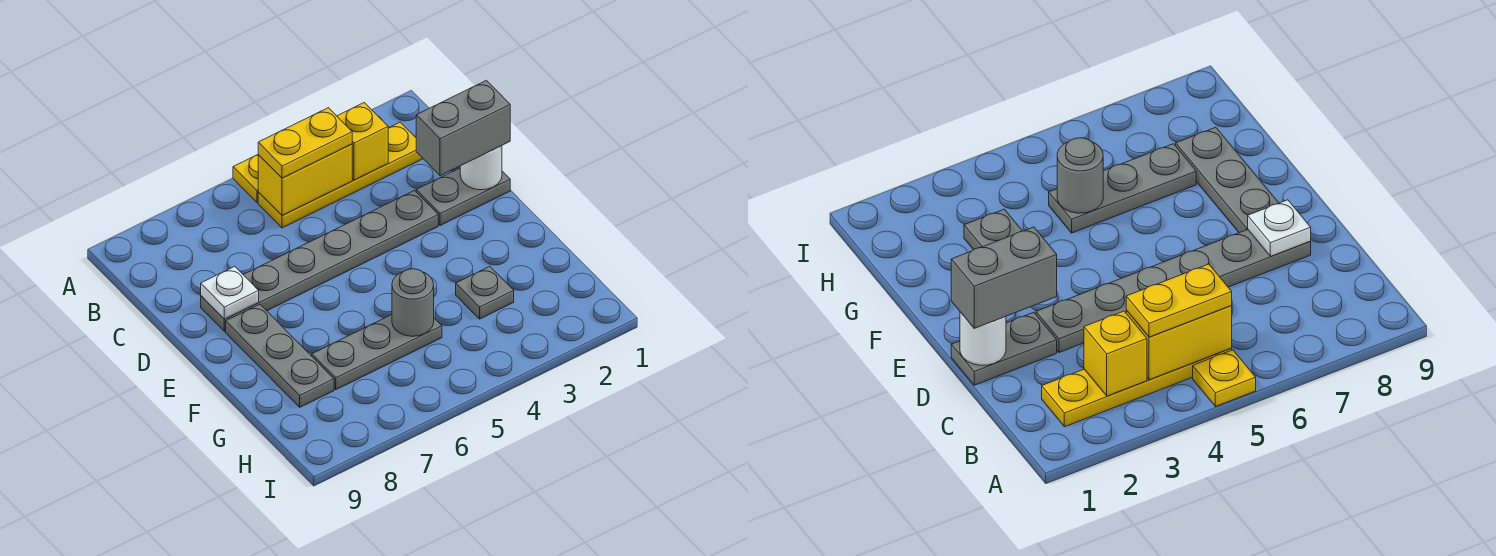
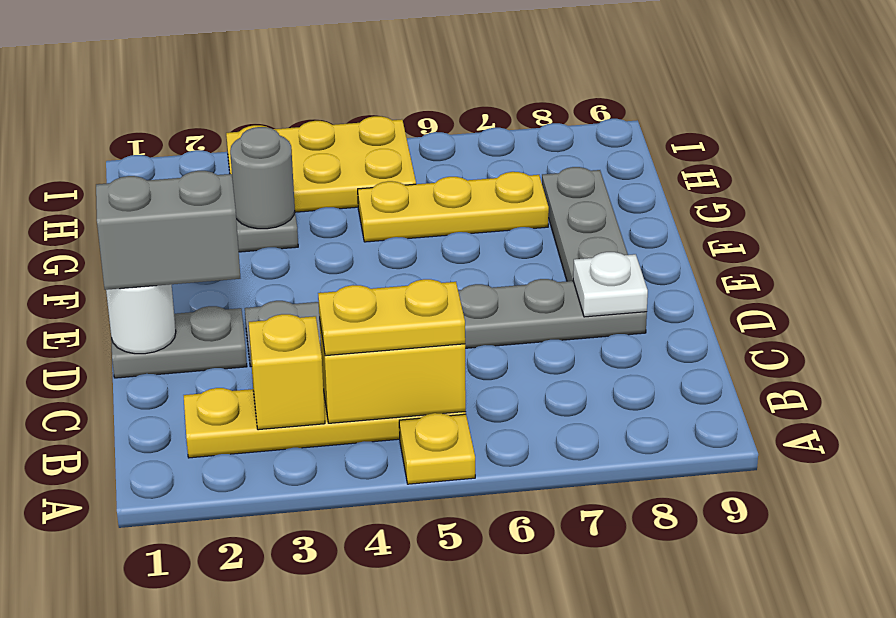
grey plate G5:G7 level 1 -> yellow plate G5:G7 level 1
grey round brick G5 level 2 -> grey round brick G3 level 2
none -> yellow plate H3:I5 level 1

